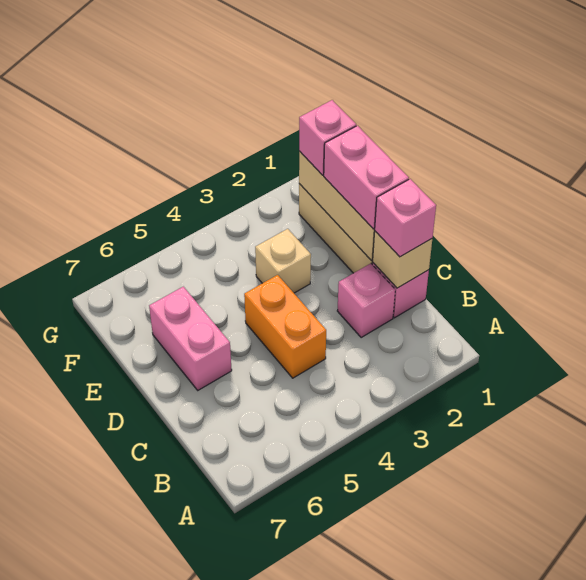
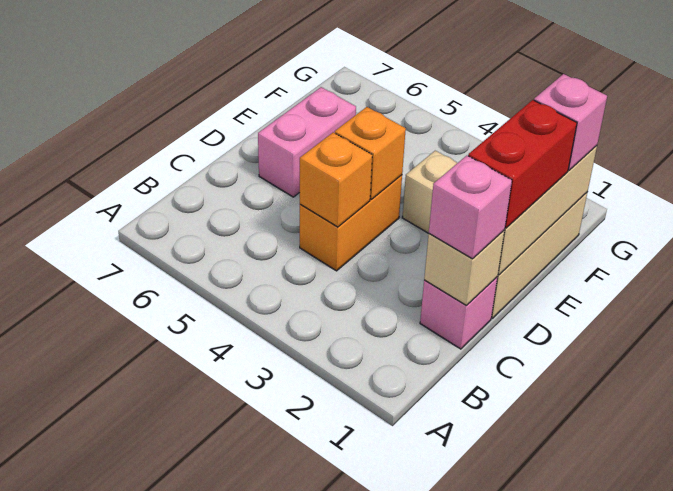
pink brick C2 level 1 -> none
none -> orange brick C4 level 2
pink brick D1:E1 level 3 -> red brick D1:E1 level 3
none -> orange brick D4 level 2

